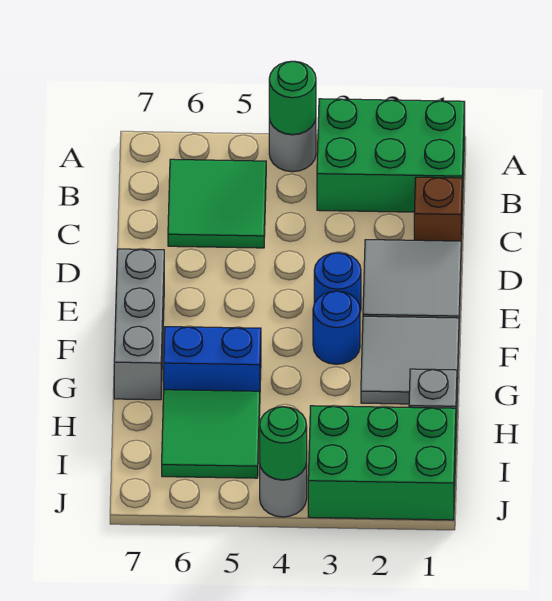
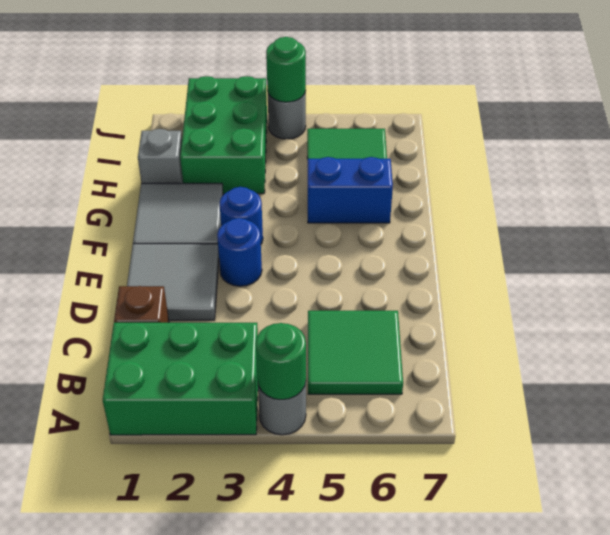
grey brick E7:G7 level 1 -> none
green brick I1:J3 level 1 -> green brick H2:J3 level 1

